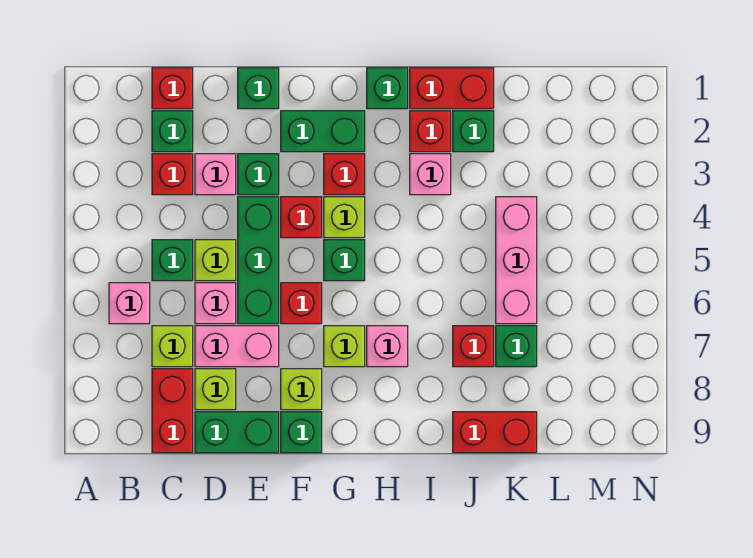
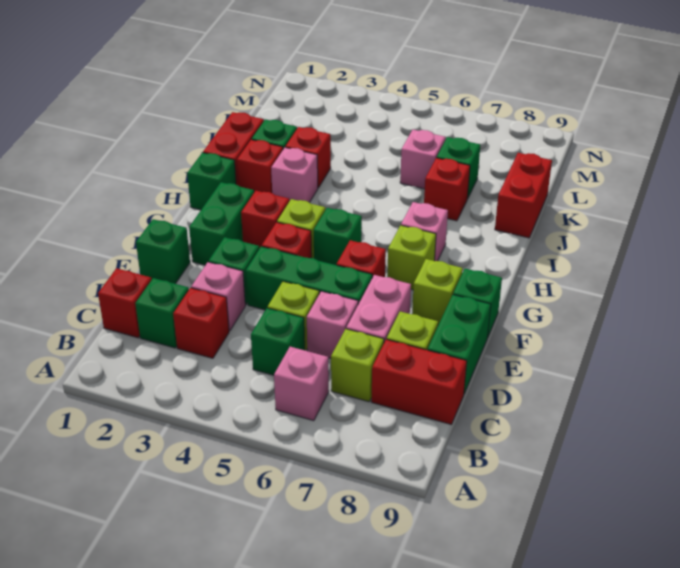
none -> red brick J3 level 1
pink brick K4:K6 level 1 -> pink brick K6 level 1

